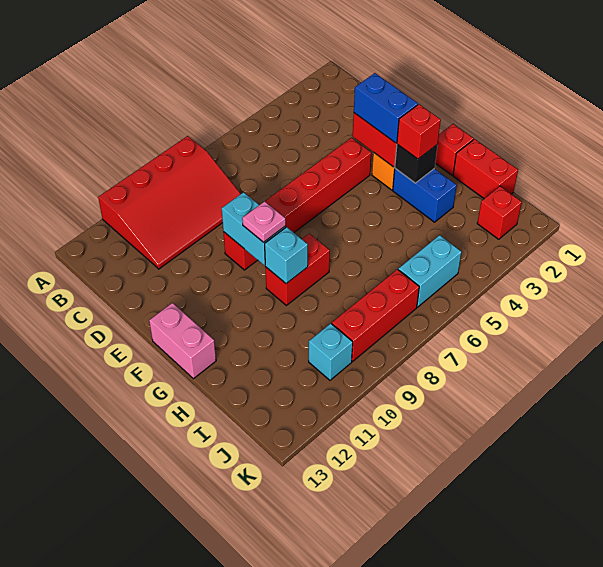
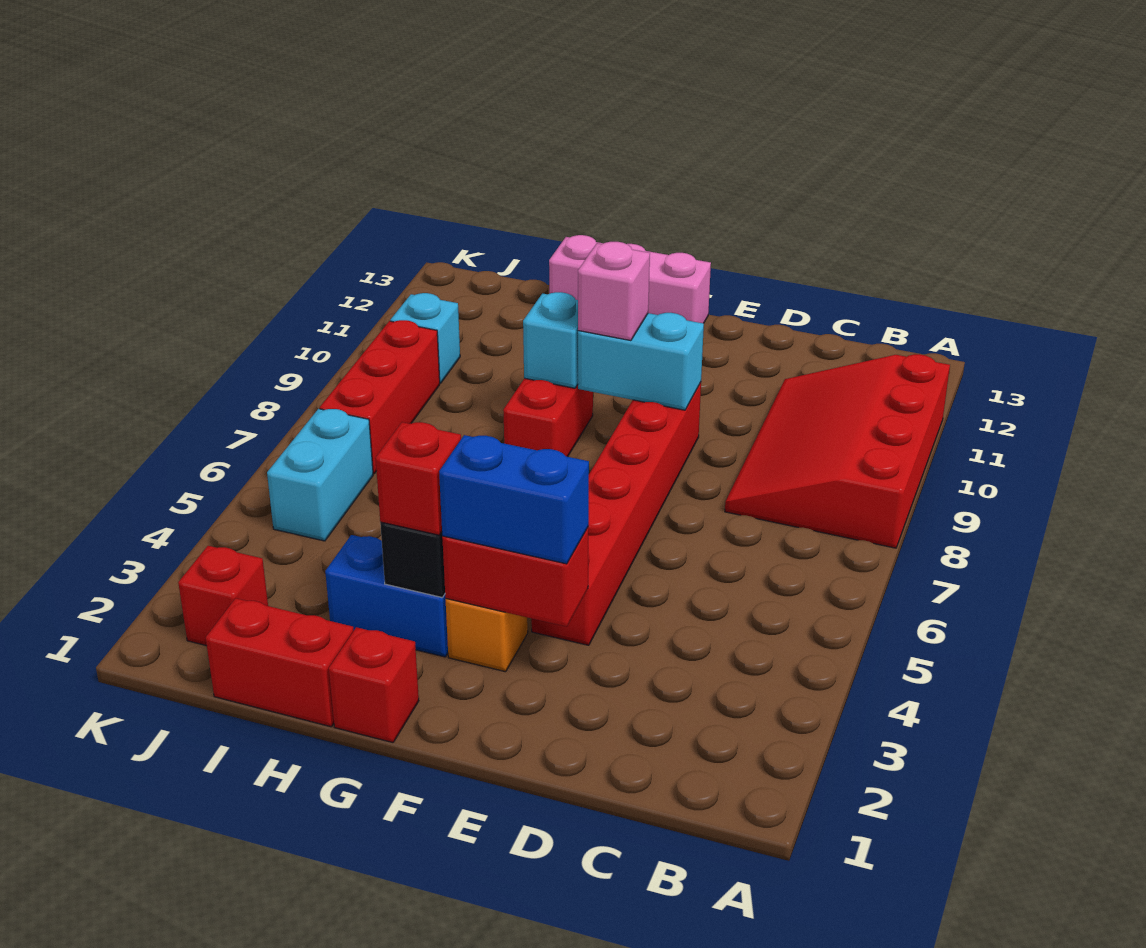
pink plate F9 level 3 -> pink brick F9 level 3
pink brick F13:G13 level 1 -> pink brick F13:H13 level 1

